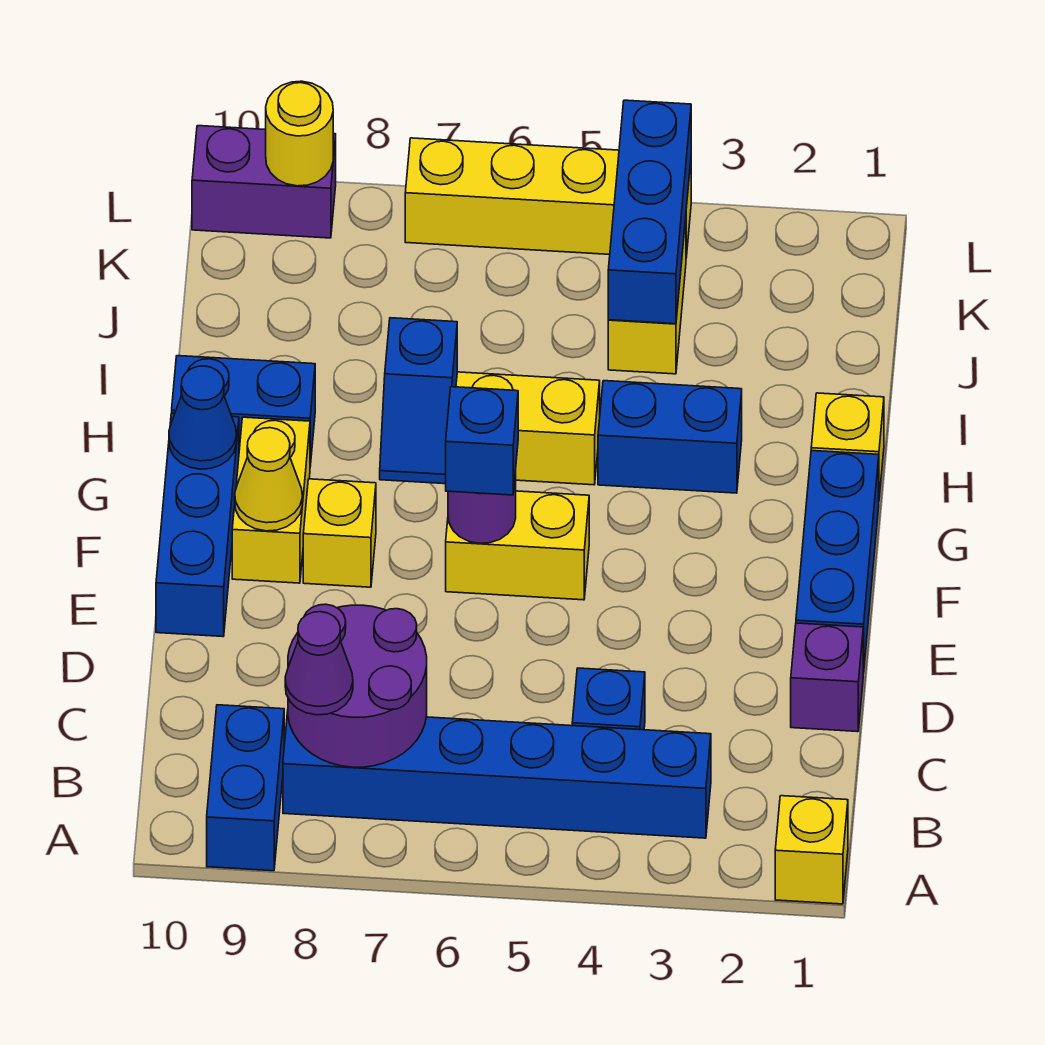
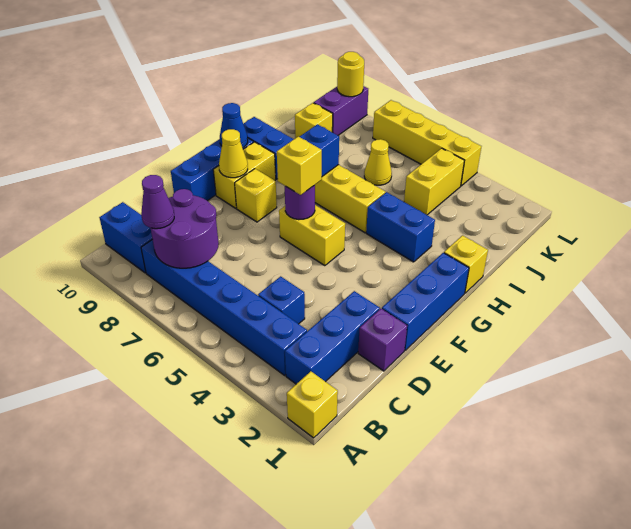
blue brick A9:B9 level 1 -> blue brick B9:B10 level 1
blue brick F6 level 3 -> yellow brick F6 level 3
blue brick J4:L4 level 2 -> blue brick B2:D2 level 1
none -> yellow cone J6 level 1
none -> yellow brick J9 level 1
purple brick L9:L10 level 1 -> purple brick K9:L9 level 1

